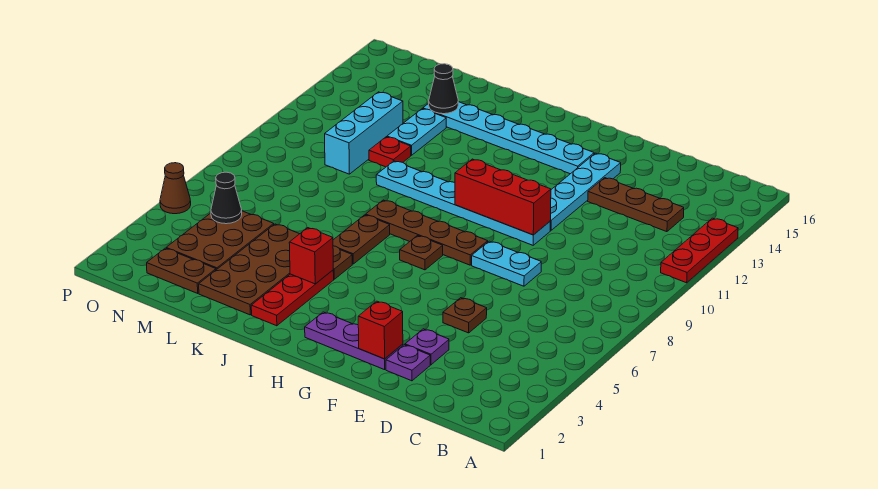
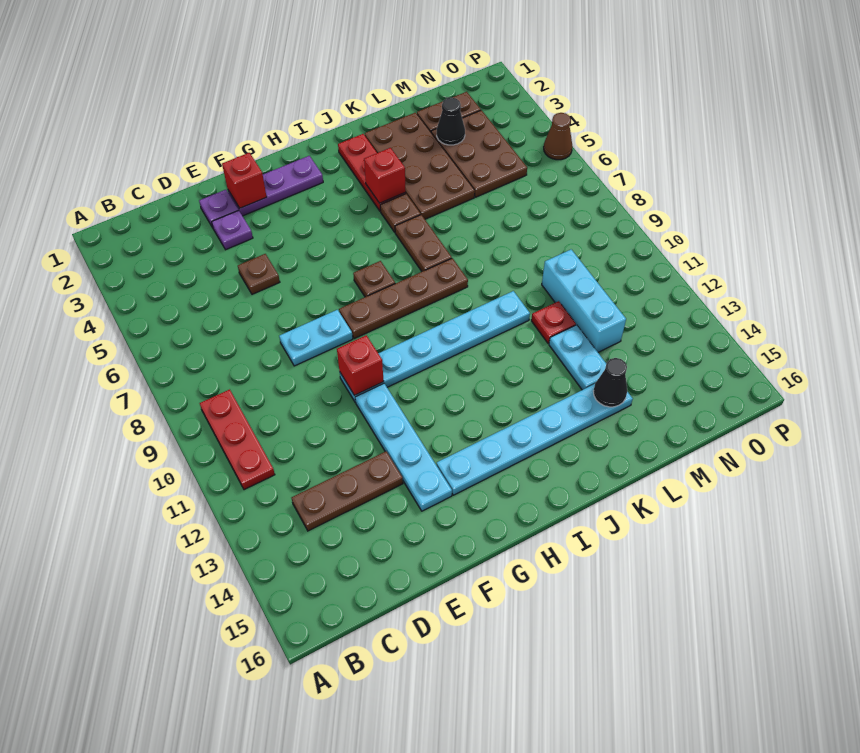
red plate A11:A13 level 1 -> red plate B9:B11 level 1
red brick F10:H10 level 2 -> red brick F10 level 2
black cone N5 level 2 -> black cone M3 level 2

